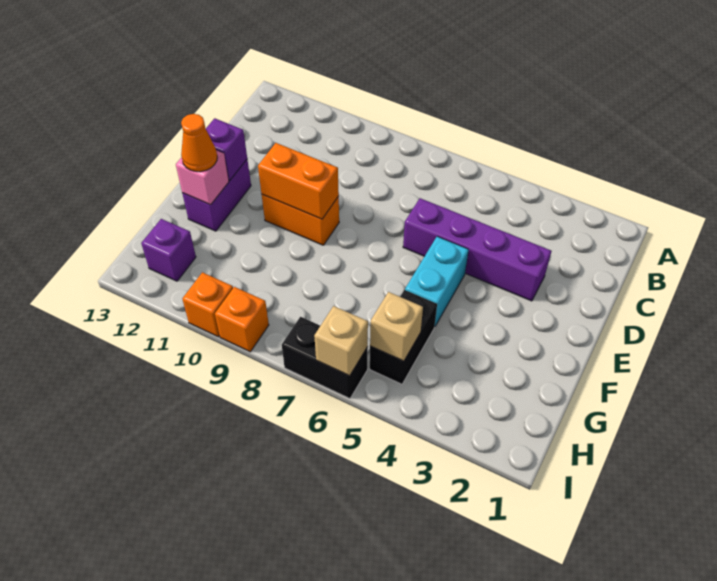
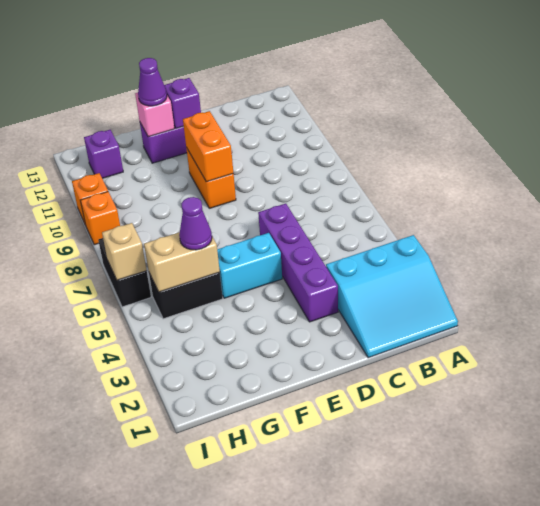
none -> cyan slope A1:C3 level 1 top 3
orange cone F12 level 3 -> purple cone F12 level 3
none -> purple cone G5 level 3
tan brick H5 level 2 -> tan brick G5:H5 level 2

